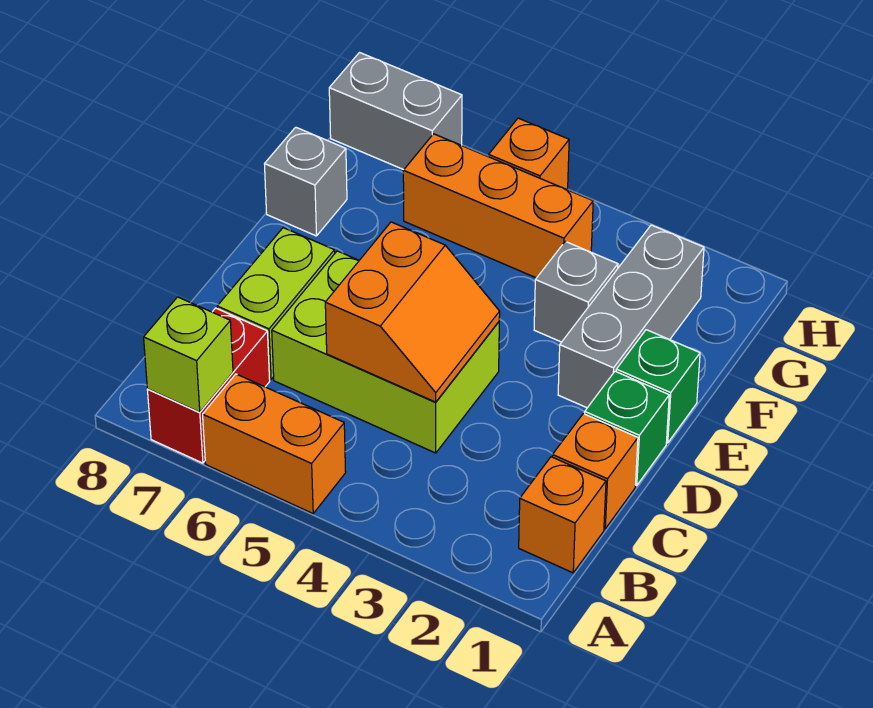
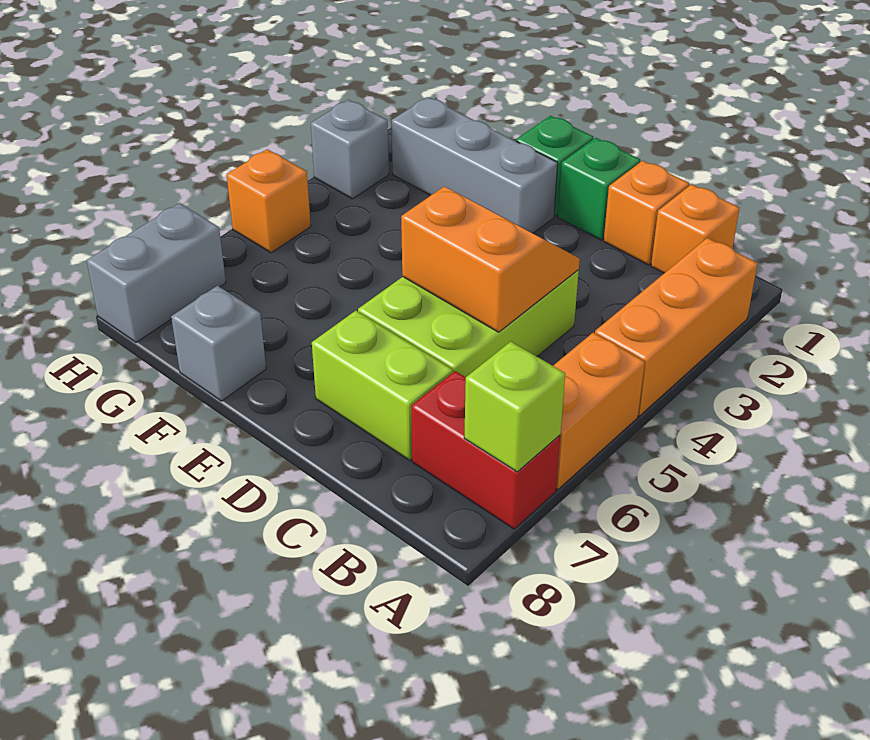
grey brick F3 level 1 -> grey brick H3 level 1
orange brick G4:G6 level 1 -> orange brick A2:A4 level 1

